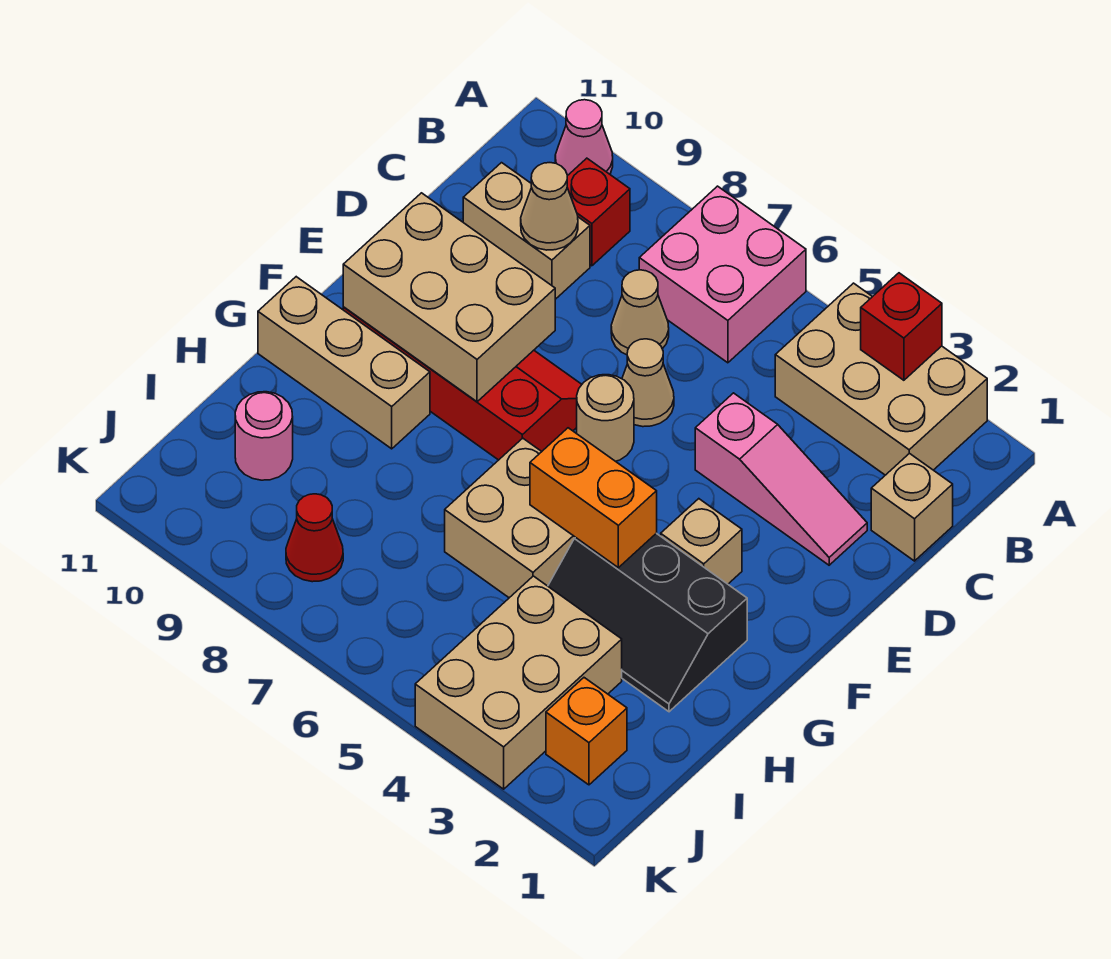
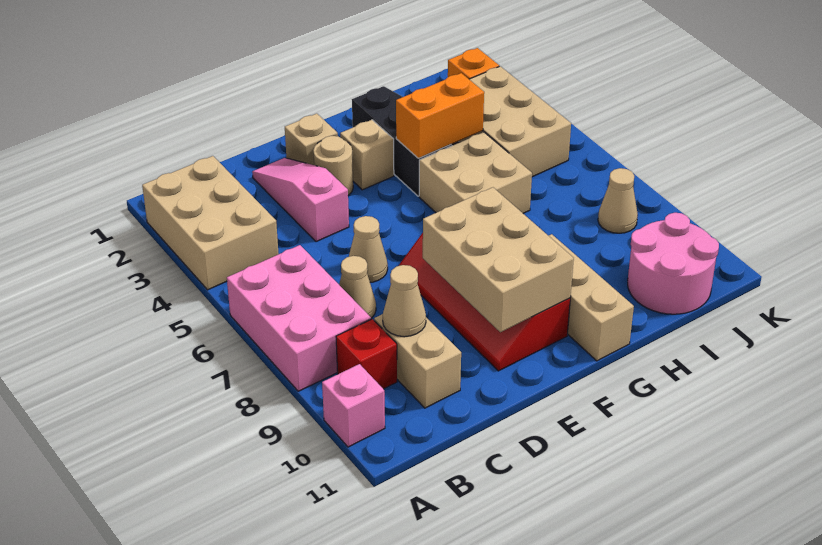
red brick A3 level 2 -> none
pink brick A6:B7 level 1 -> pink brick A6:B8 level 1
pink cone A10 level 1 -> pink brick A10 level 1
tan brick C1 level 1 -> tan brick E2 level 1
tan round brick E6 level 1 -> tan round brick E3 level 1
orange brick G4:G5 level 2 -> orange brick G4:H4 level 2
tan brick I3:K4 level 1 -> tan brick I3:J5 level 1
pink round brick I10 level 1 -> pink round brick I10:J11 level 1
red cone J8 level 1 -> tan cone J8 level 1

